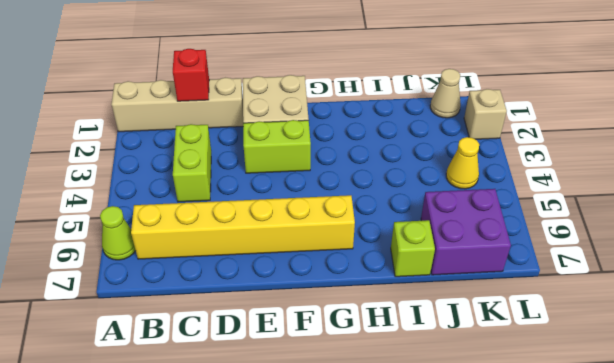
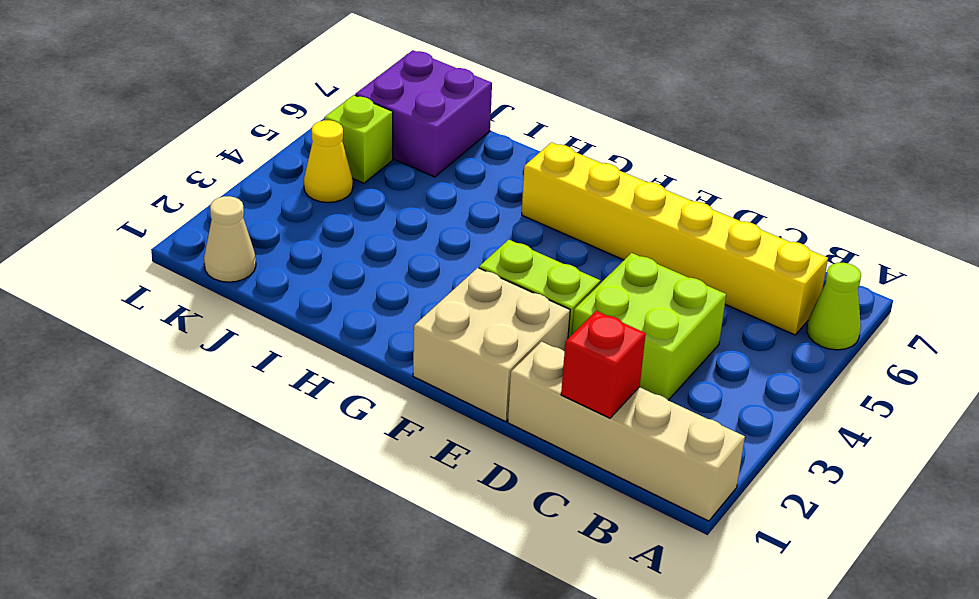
lime brick C3:C4 level 1 -> lime brick C3:D4 level 1
lime brick I7 level 1 -> lime brick K5 level 1
tan brick L2 level 1 -> none

